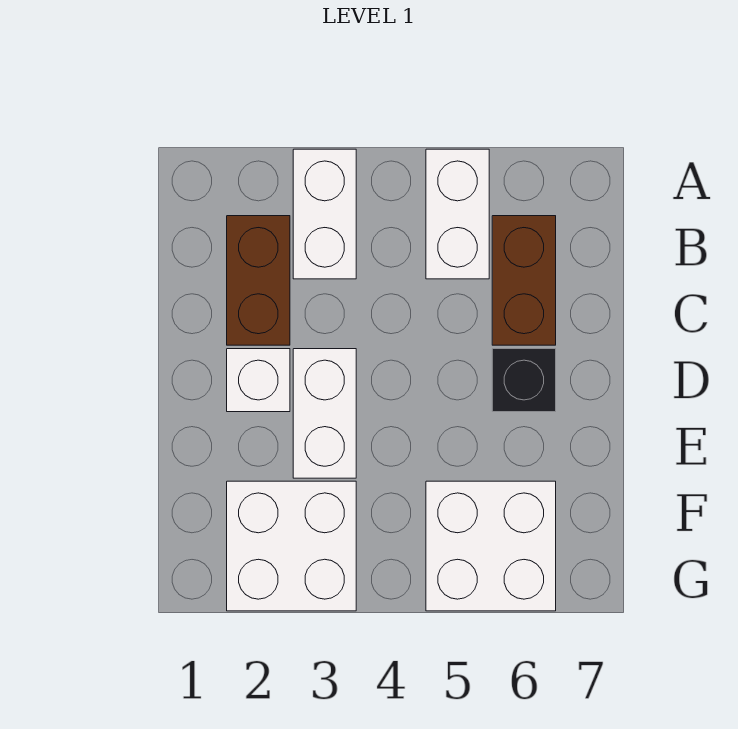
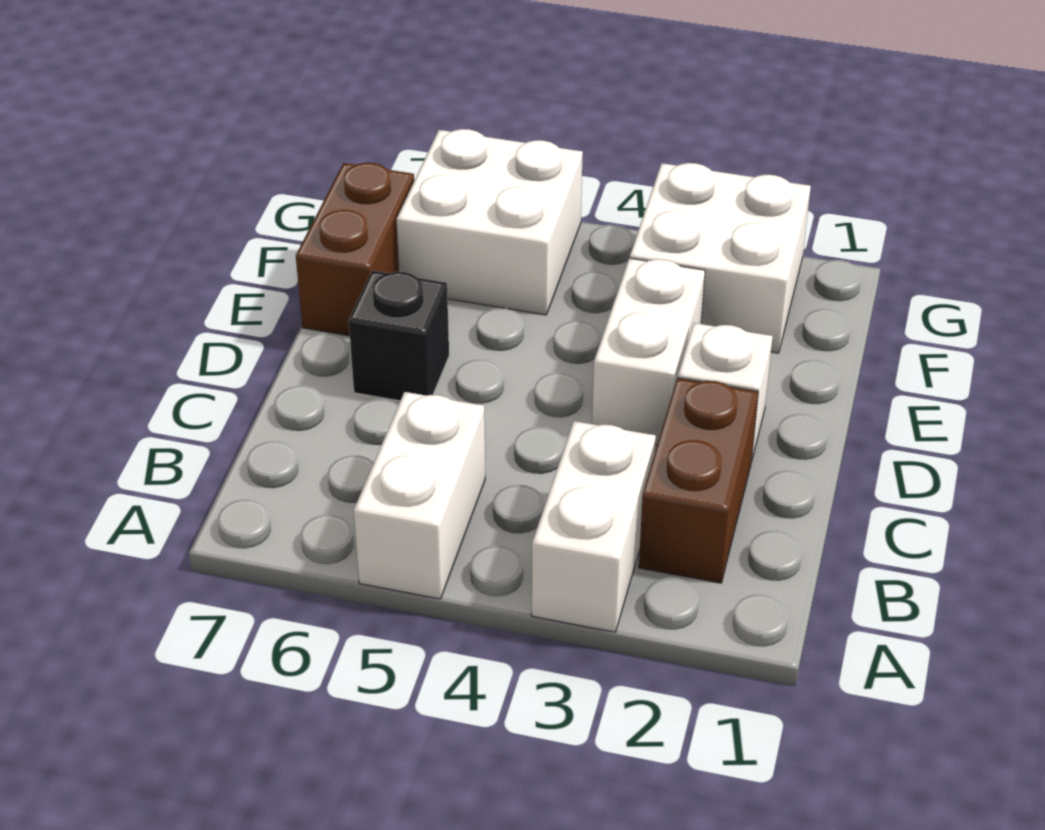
brown brick B6:C6 level 1 -> brown brick E7:F7 level 1

